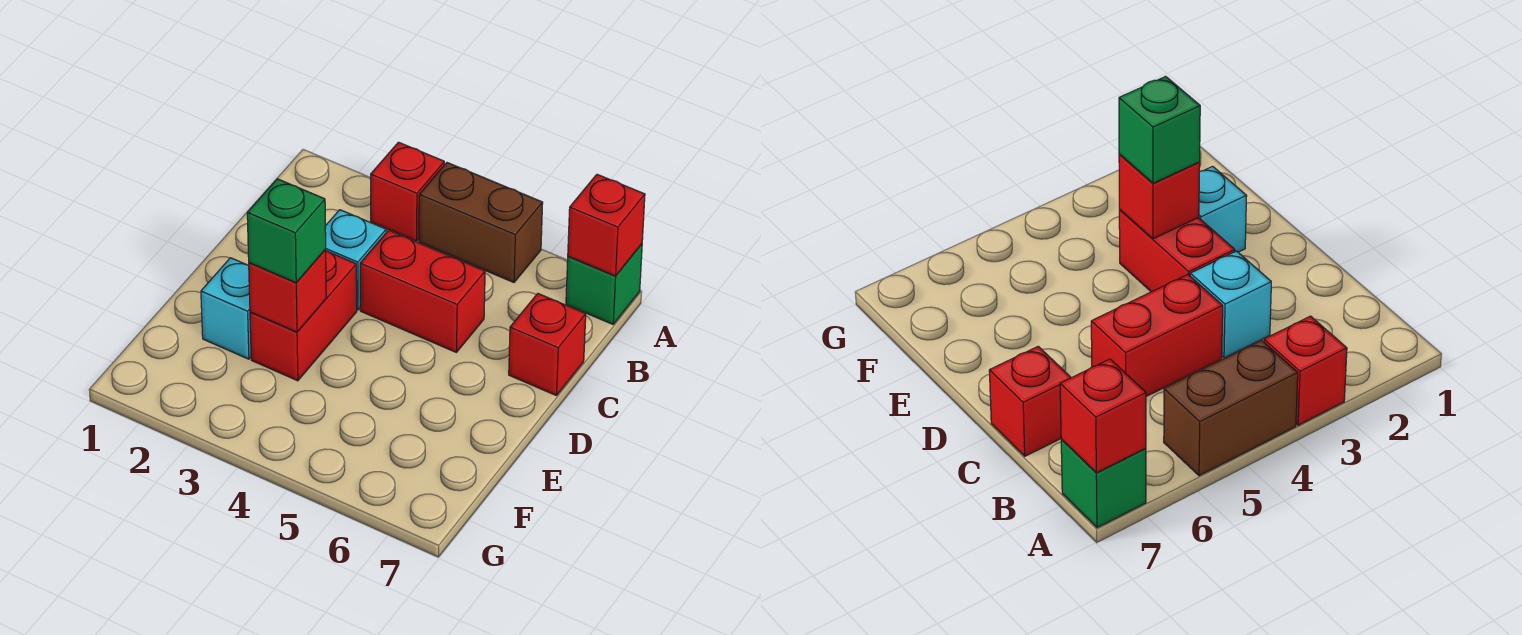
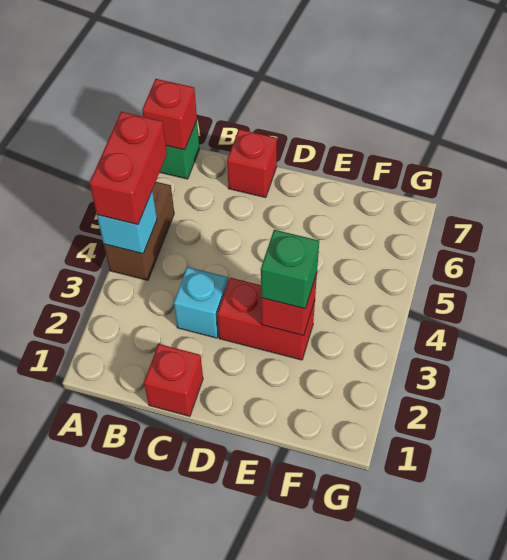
red brick A3 level 1 -> red brick C1 level 1
red brick C4:C5 level 1 -> red brick A4:A5 level 3
cyan brick E2 level 1 -> cyan brick A4 level 2

